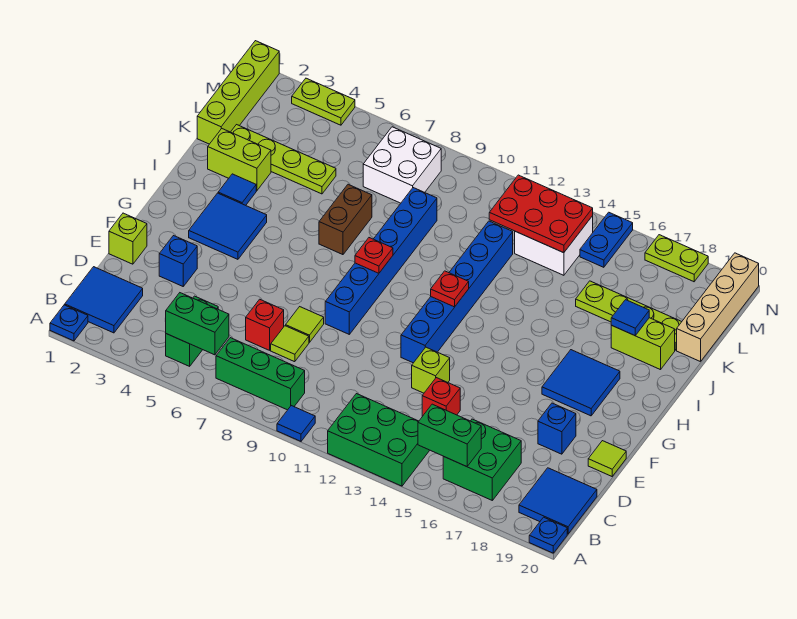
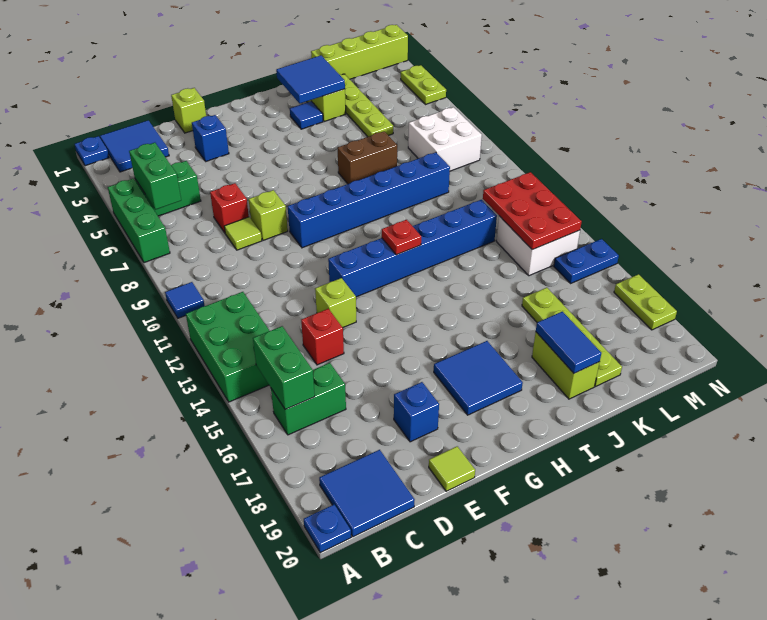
green brick B7:B9 level 1 -> green brick A5:A7 level 1
green brick B16:C17 level 1 -> green brick B16:C16 level 1
lime tile E8 level 1 -> lime brick E8 level 1
blue tile G3:H4 level 1 -> blue tile I2:J3 level 2
red plate H9 level 2 -> none
blue tile J18 level 2 -> blue tile J18:J19 level 2
tan brick K20:N20 level 1 -> none

